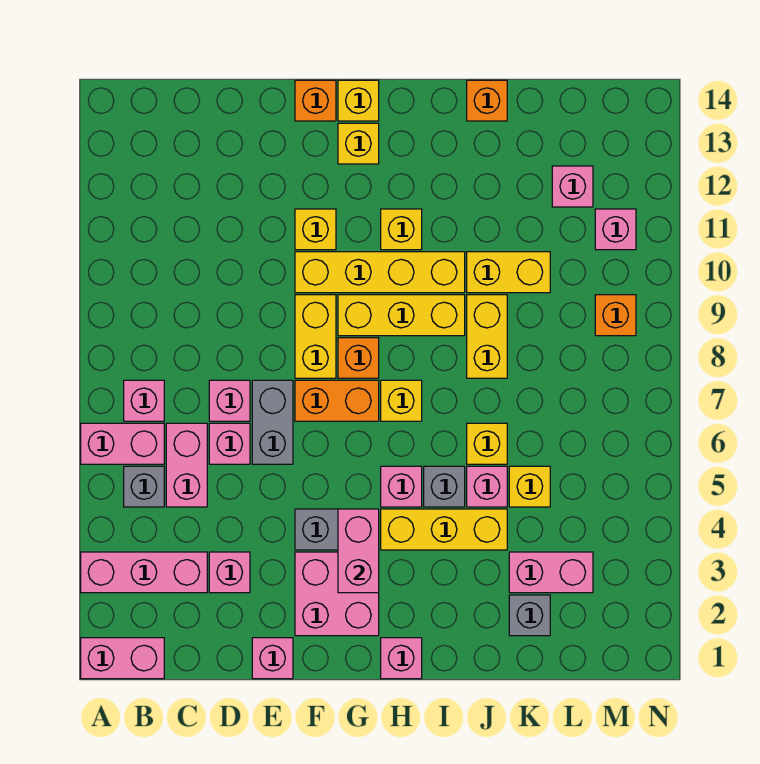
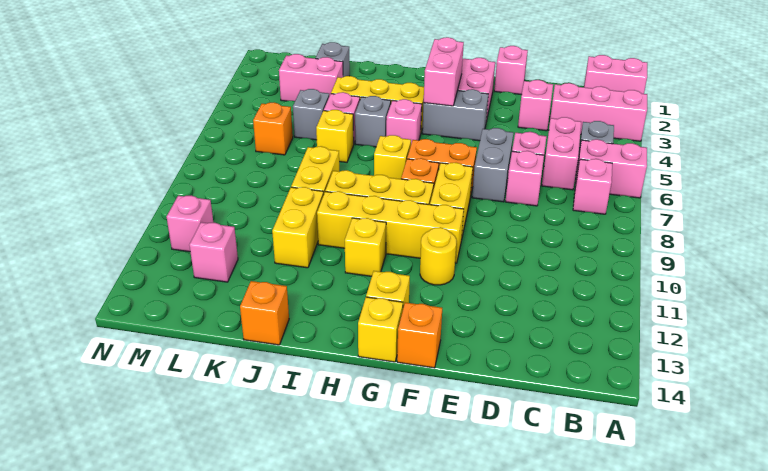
yellow brick F11 level 1 -> yellow round brick F11 level 1
pink brick H1 level 1 -> none
yellow brick J10:K10 level 1 -> yellow brick J10:J11 level 1
yellow brick K5 level 1 -> grey brick K5 level 1
orange brick M9 level 1 -> orange brick L6 level 1

